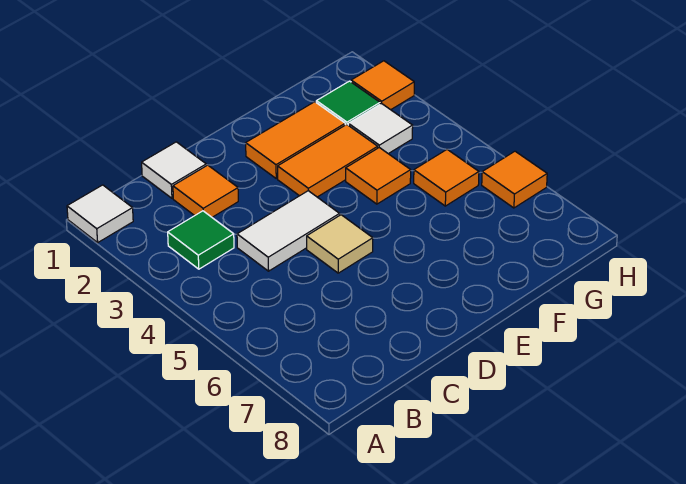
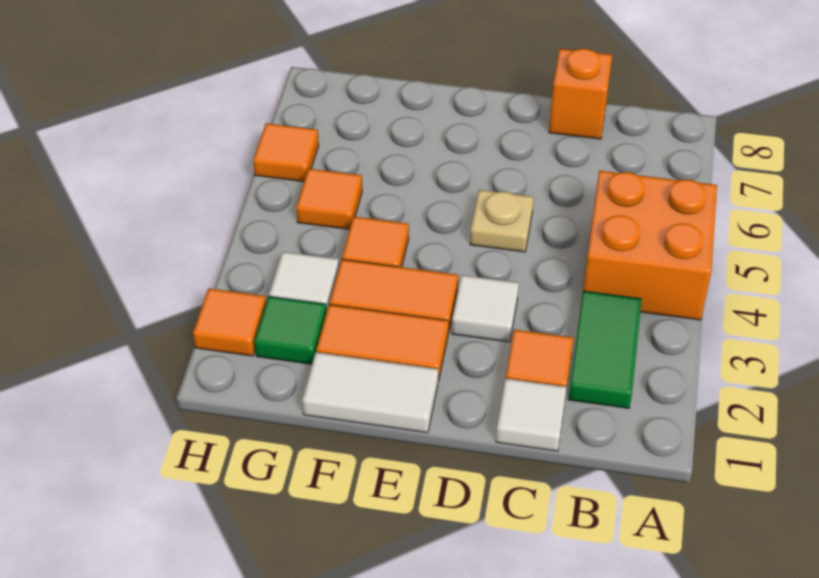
white tile A1 level 1 -> white tile D3 level 1
none -> orange brick A4:B5 level 1
green tile B3 level 1 -> green tile B2:B3 level 1
white tile C4:D4 level 1 -> white tile E1:F1 level 1
none -> orange brick C8 level 1
tan tile D5 level 1 -> tan plate D5 level 1

